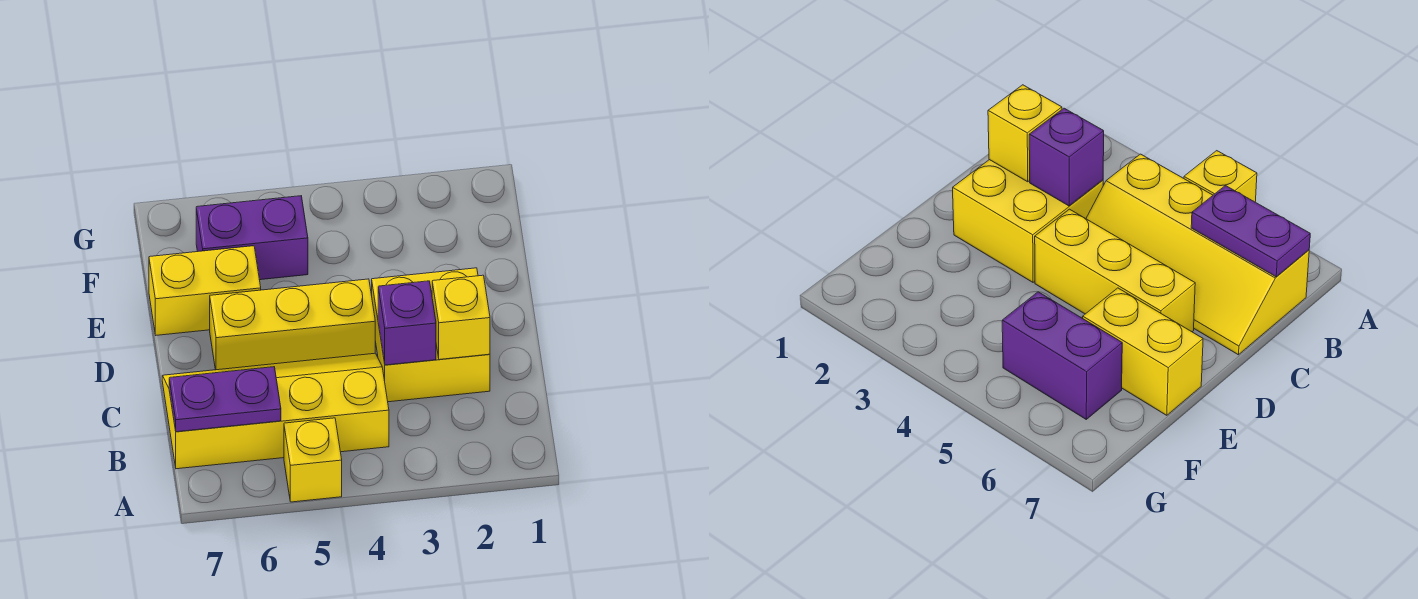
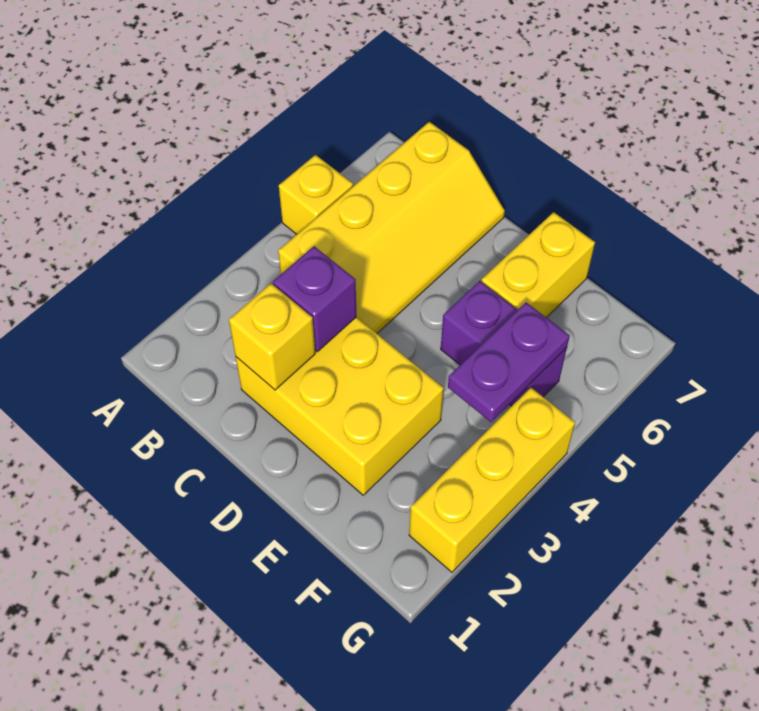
purple plate B6:B7 level 2 -> purple plate F4:F5 level 2
yellow brick C2:D3 level 1 -> yellow brick C2:E3 level 1
yellow brick D4:D6 level 1 -> yellow brick G2:G4 level 1
purple brick F5:F6 level 1 -> purple brick E5:F5 level 1

